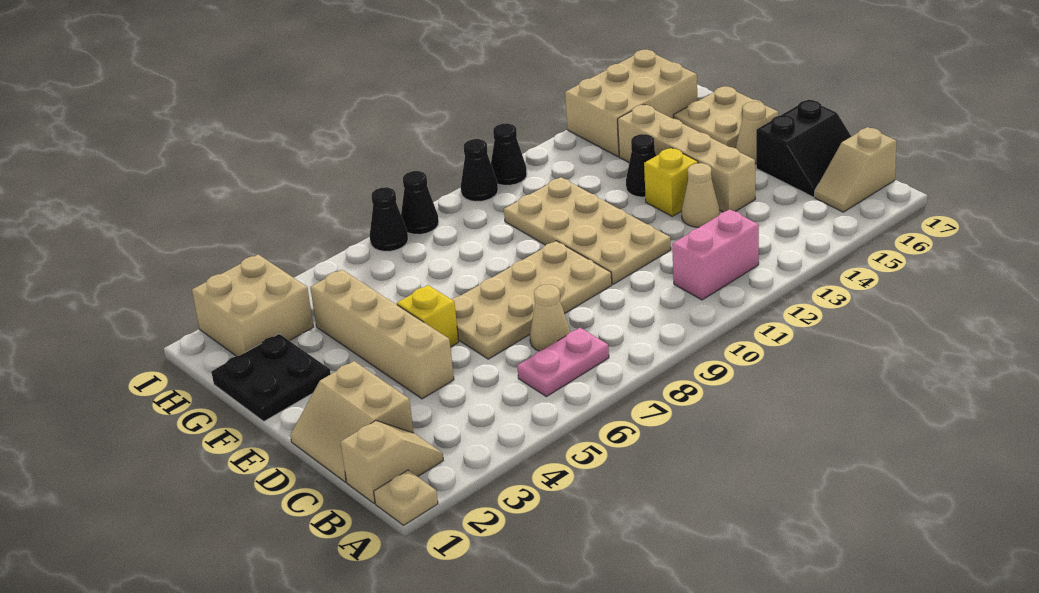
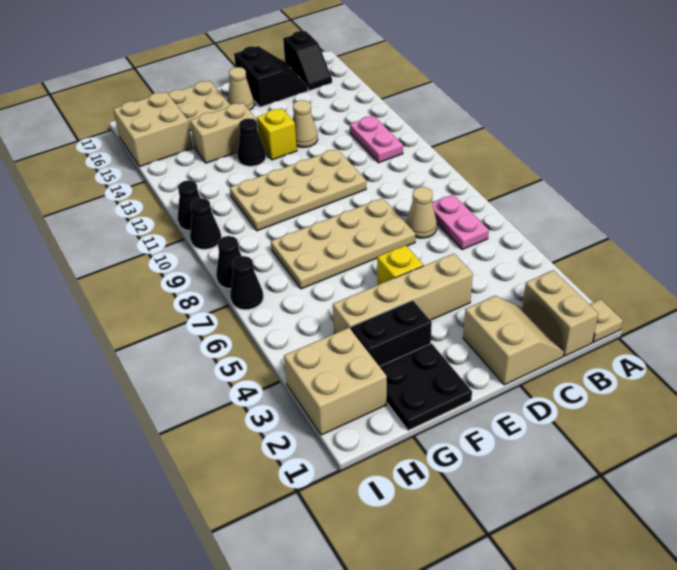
tan slope B1:B2 level 1 top 1 -> tan brick B1:B2 level 1
pink brick B11:B12 level 1 -> pink plate B11:B12 level 1
tan slope B16:B17 level 1 top 17 -> black slope B16:B17 level 1 top 17
tan slope C1:D2 level 1 top 2 -> tan slope C1:D2 level 1 top D
tan plate D6:E9 level 1 -> tan plate D7:G8 level 1
tan brick D14:G14 level 1 -> tan brick F14:G14 level 1
none -> black brick F3:G3 level 1
tan brick H14:I16 level 1 -> tan brick H15:I16 level 1

